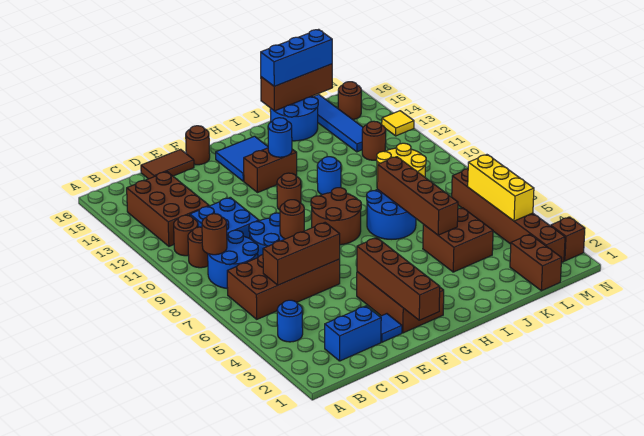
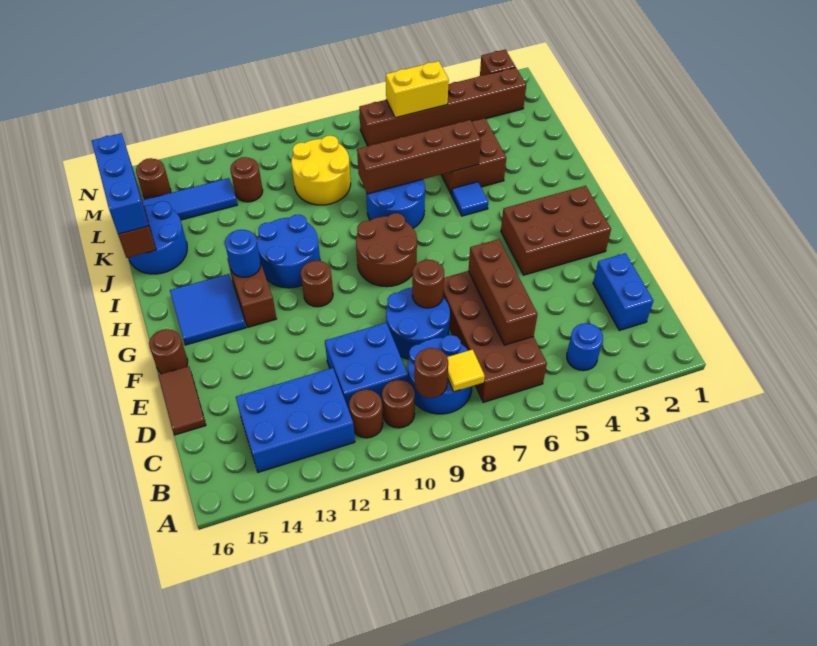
brown brick B12:C14 level 1 -> blue brick B12:C14 level 1
blue tile E2 level 1 -> blue tile I5 level 1
brown brick F1:F4 level 2 -> none
blue round brick I11 level 1 -> blue round brick H11:I12 level 1
brown brick L1:L2 level 1 -> none
yellow brick M4:M6 level 2 -> yellow brick M5:M6 level 2
yellow tile N13 level 1 -> yellow tile B8 level 2

